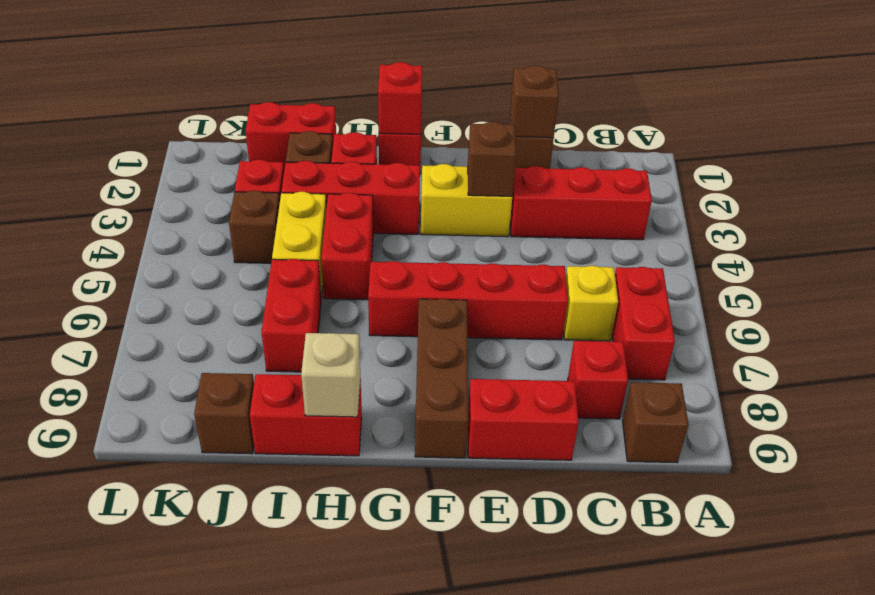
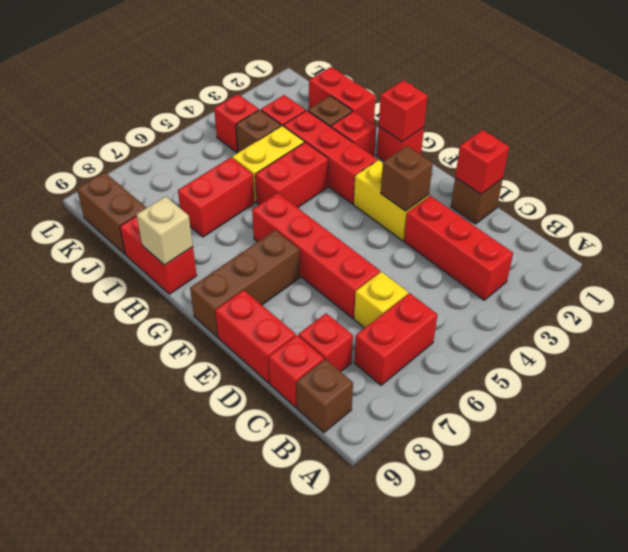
none -> red brick C9 level 1
brown brick D1 level 2 -> red brick D1 level 2
brown brick J9 level 1 -> brown brick J9:K9 level 1
none -> red brick K4 level 1

